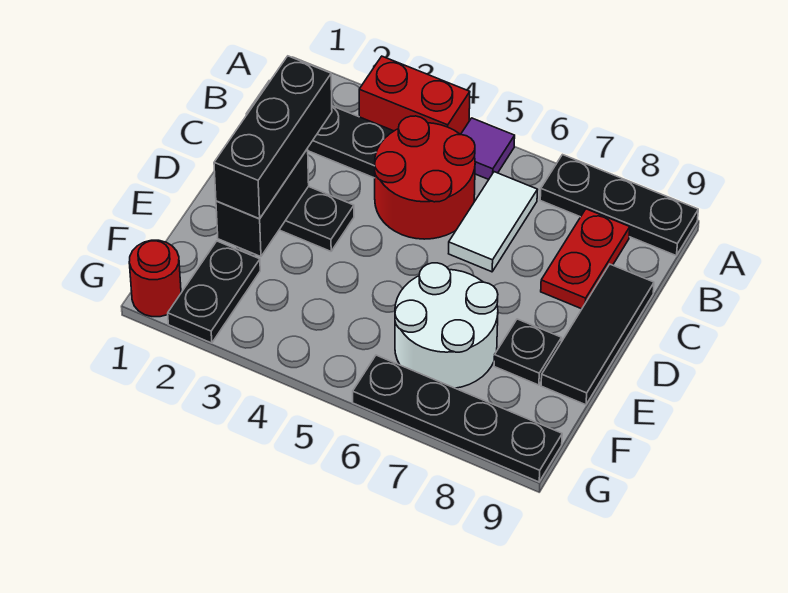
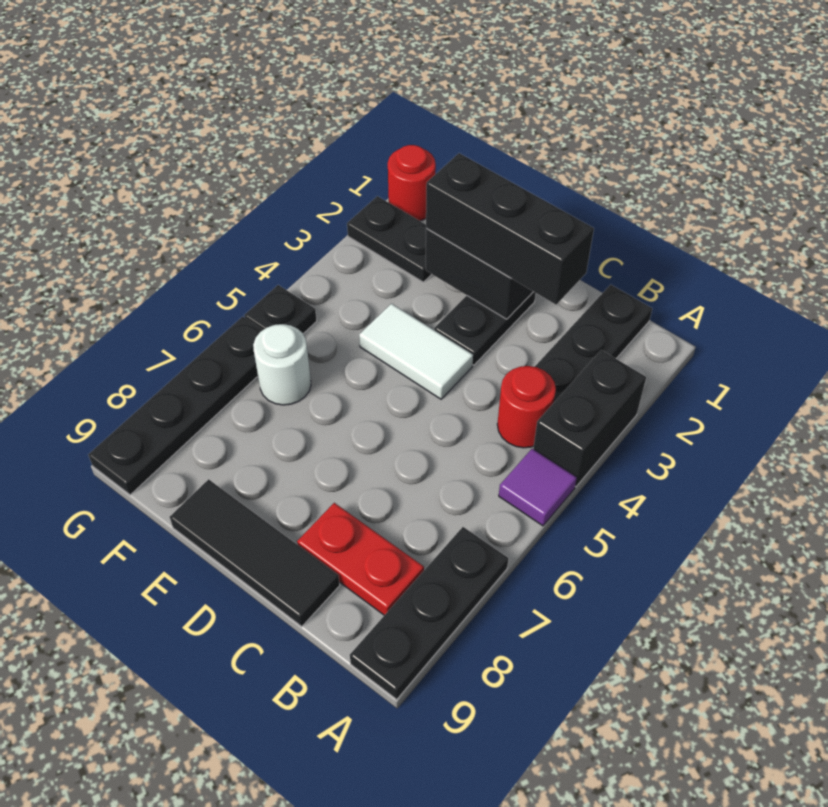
red brick A3:A4 level 1 -> black brick A3:A4 level 1
red round brick B4:C5 level 1 -> red round brick B4 level 1
white tile B6:C6 level 1 -> white tile D4:E4 level 1
white round brick E6:F7 level 1 -> white round brick F6 level 1
black plate E8 level 1 -> black plate G5 level 1

